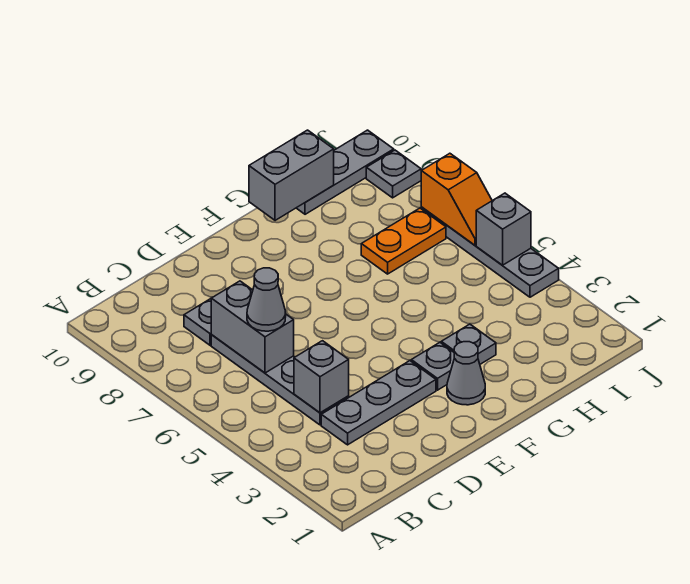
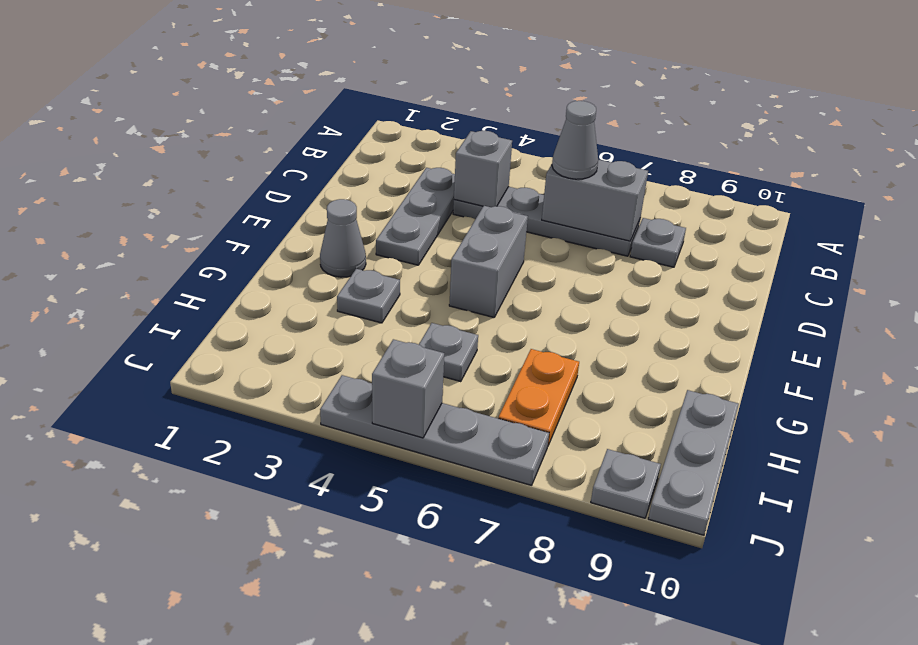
grey plate F3 level 1 -> grey plate H5 level 1
grey brick G10:H10 level 2 -> grey brick E5:F5 level 1
orange slope J6:J7 level 2 top 7 -> none

